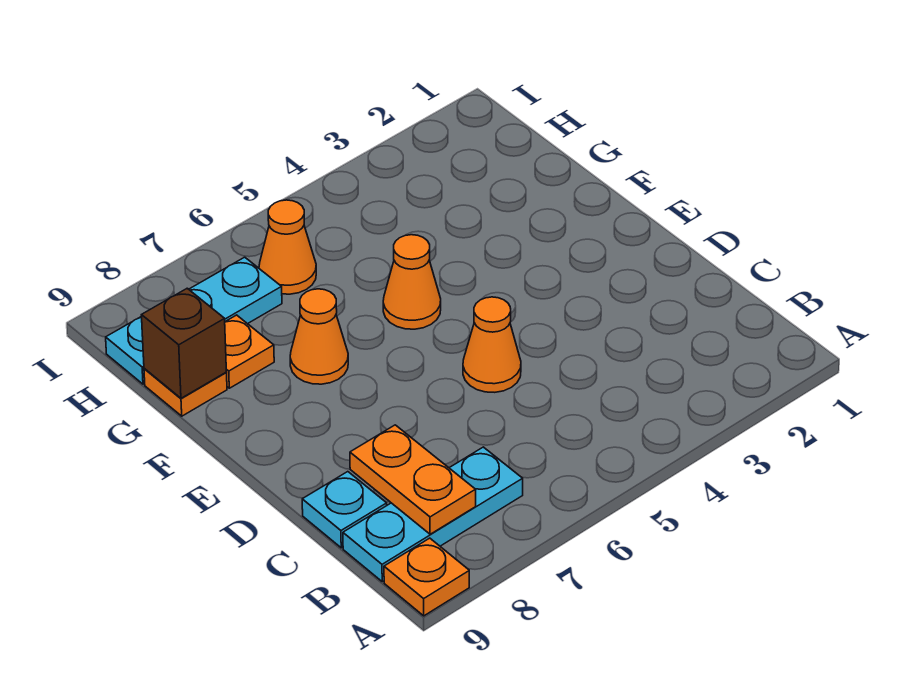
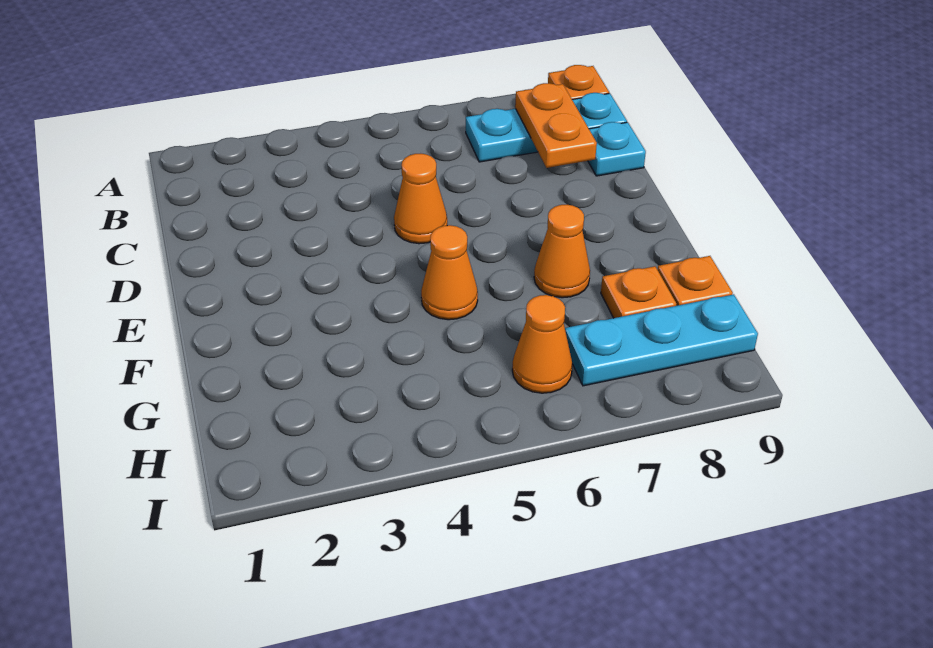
brown brick G9 level 2 -> none

